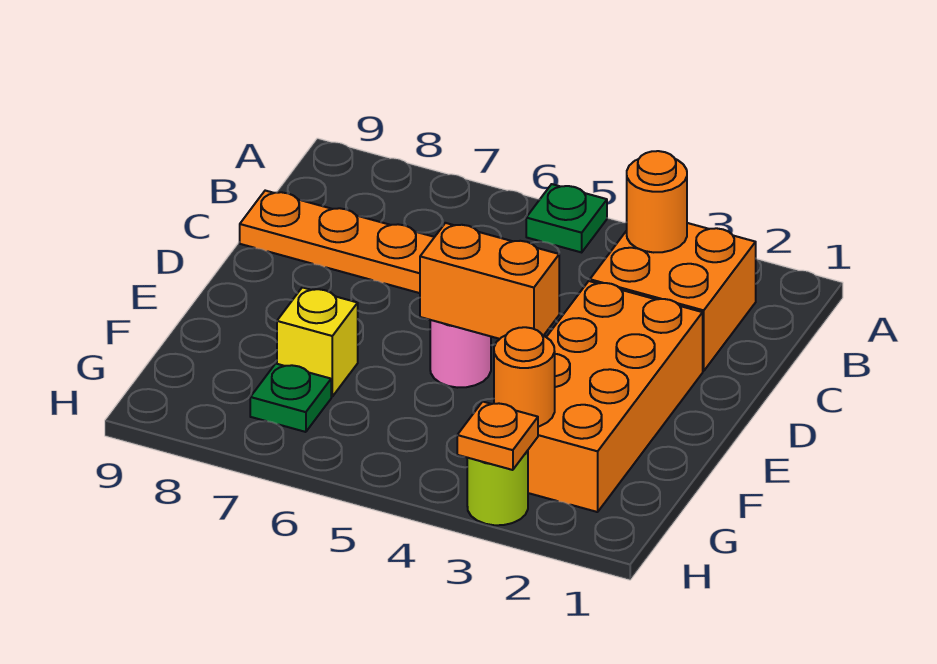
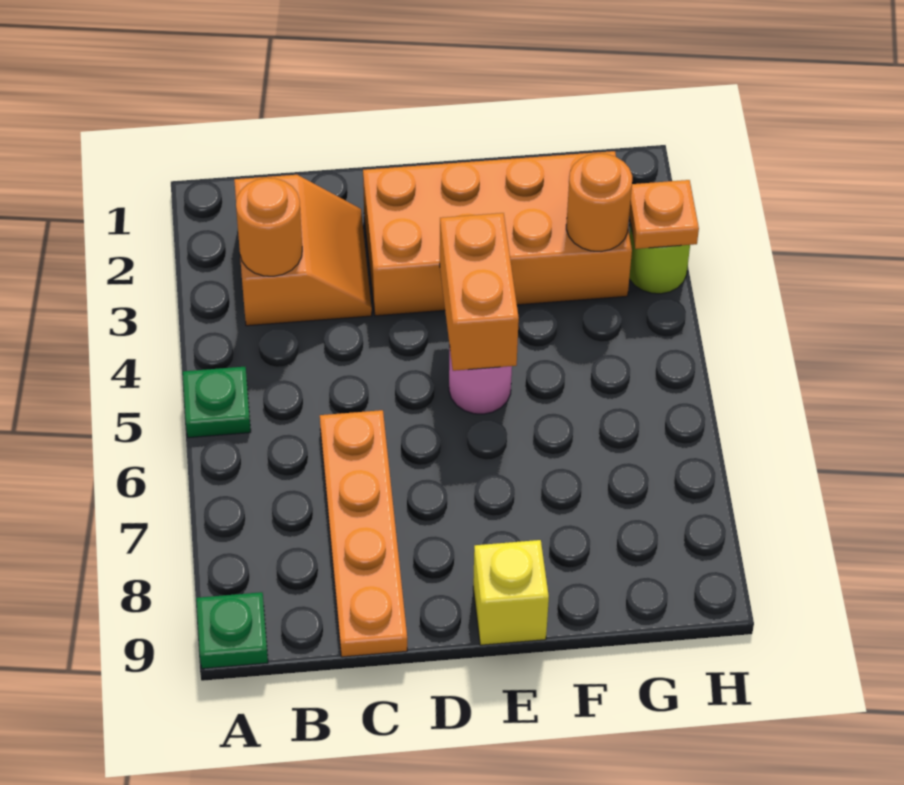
orange brick B2:C3 level 1 -> orange slope B2:C3 level 1 top B
yellow brick F7 level 1 -> yellow brick E9 level 1
green plate G7 level 1 -> green plate A9 level 1

